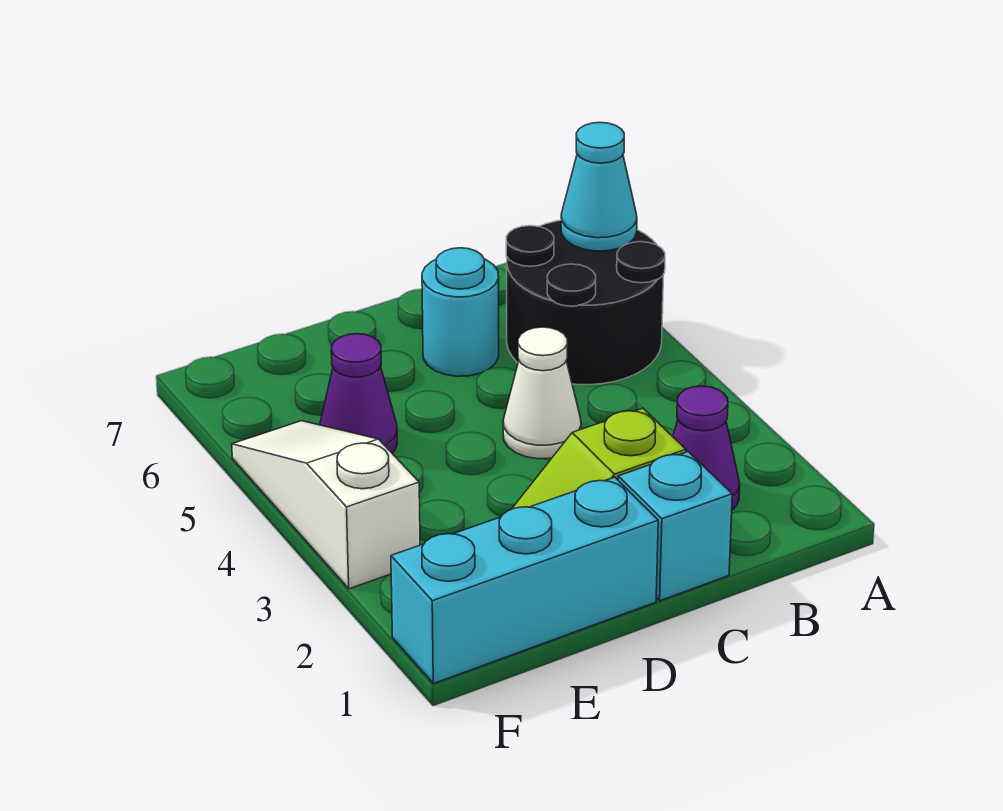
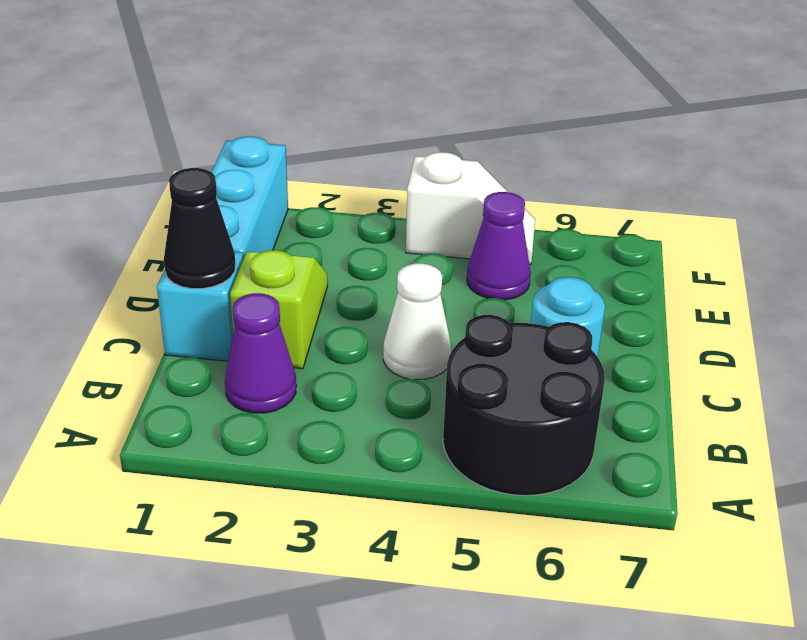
cyan cone A6 level 2 -> none
none -> black cone C1 level 2
white slope F3:F5 level 1 top 3 -> white slope F4:F5 level 1 top 4

